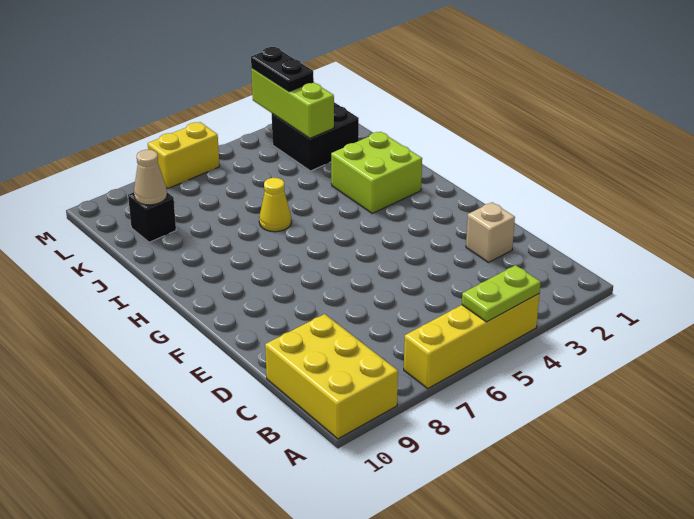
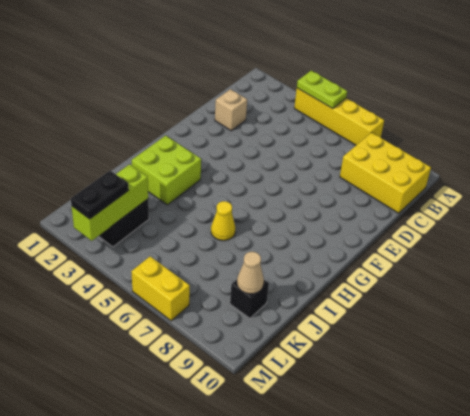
yellow brick A9:C10 level 1 -> yellow brick B8:C10 level 1

